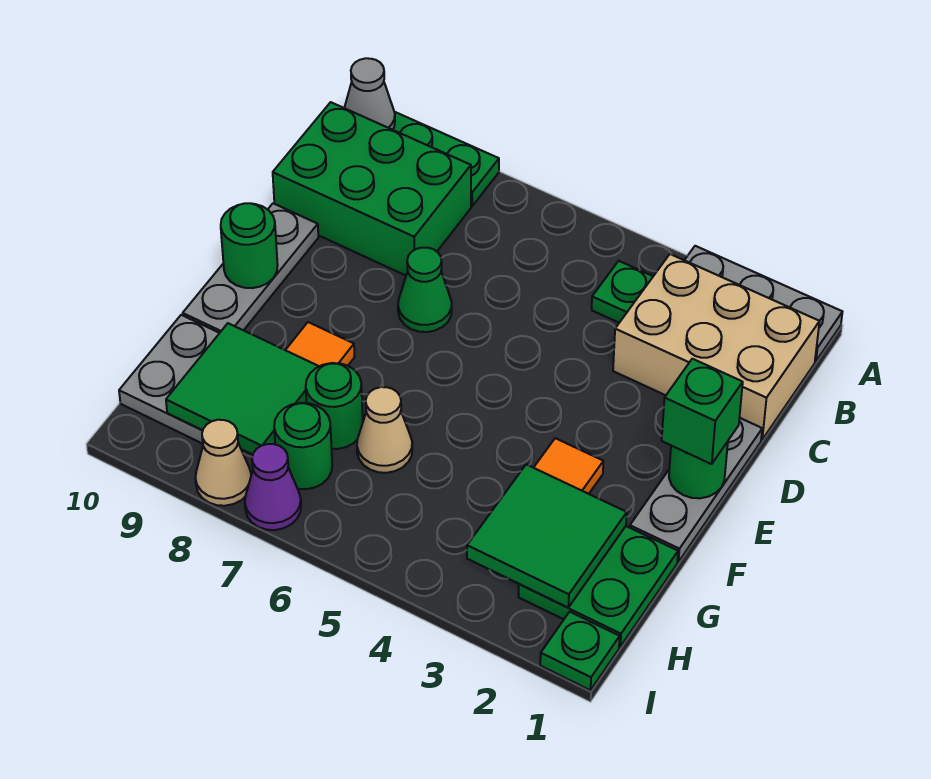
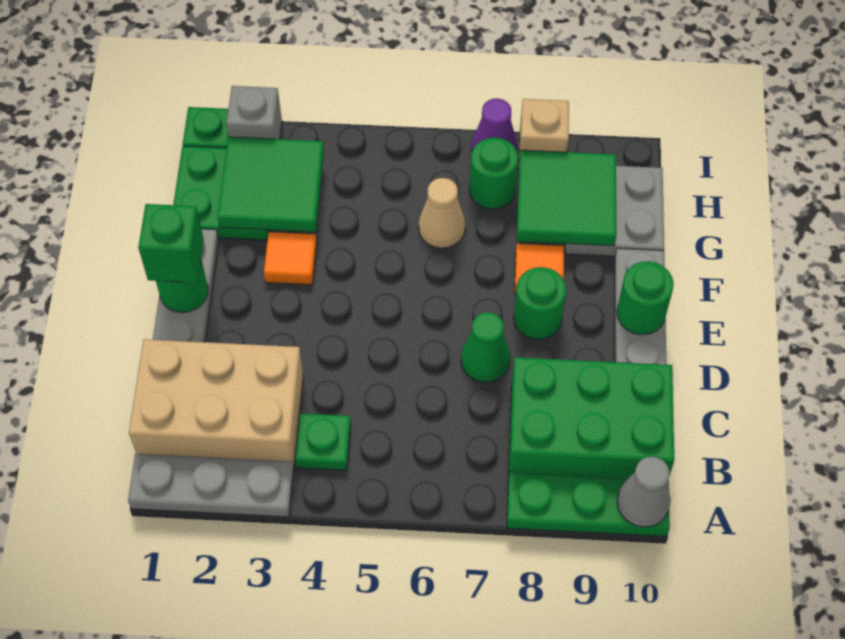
green round brick G7 level 1 -> green round brick E8 level 1
none -> grey brick I2 level 1
tan cone I8 level 1 -> tan brick I8 level 1

